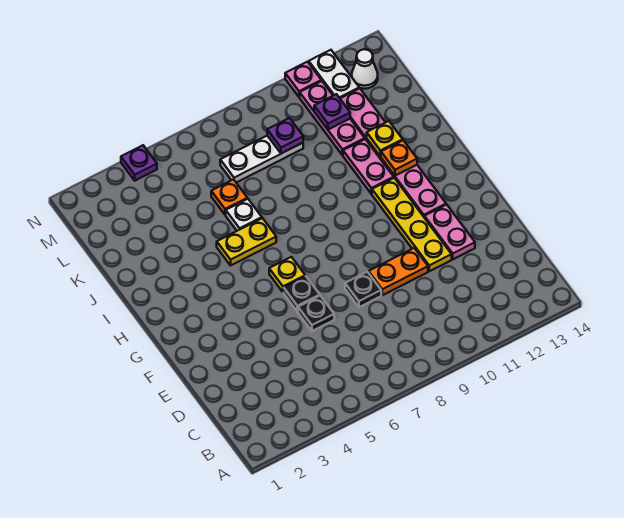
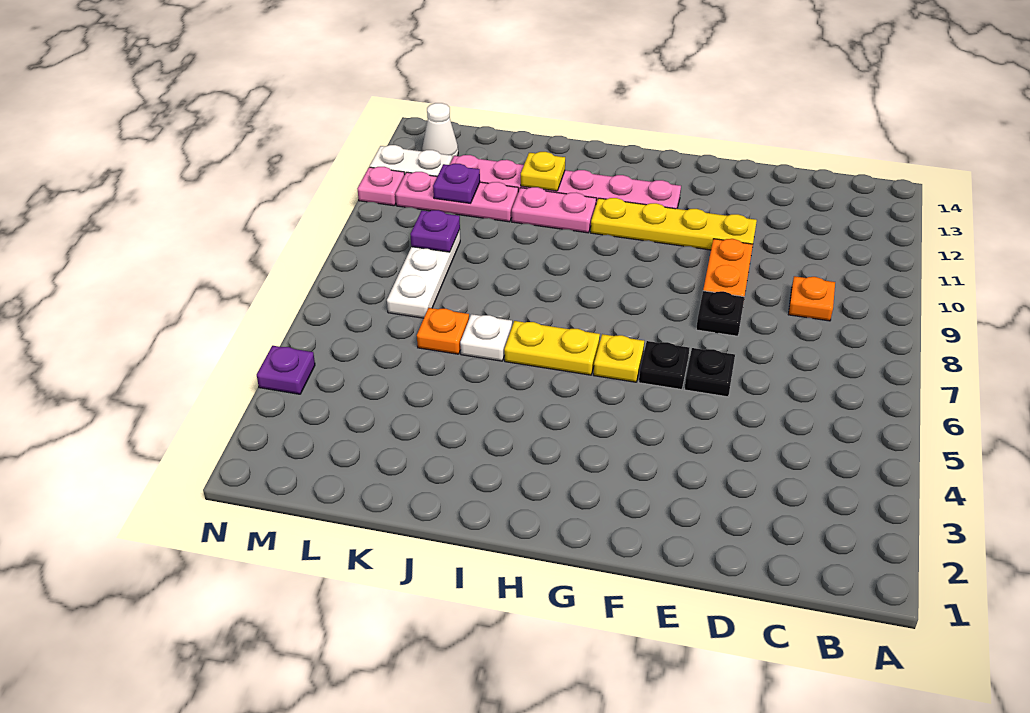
pink plate E12:F12 level 1 -> none
yellow plate I5:I6 level 1 -> yellow plate H6:I6 level 1
orange plate I12 level 2 -> orange plate C9 level 1

